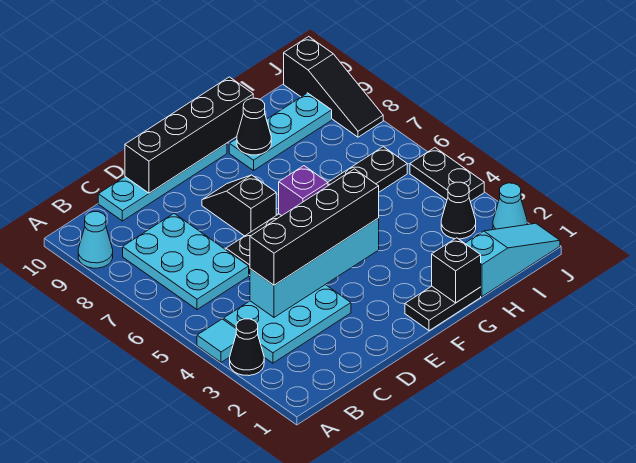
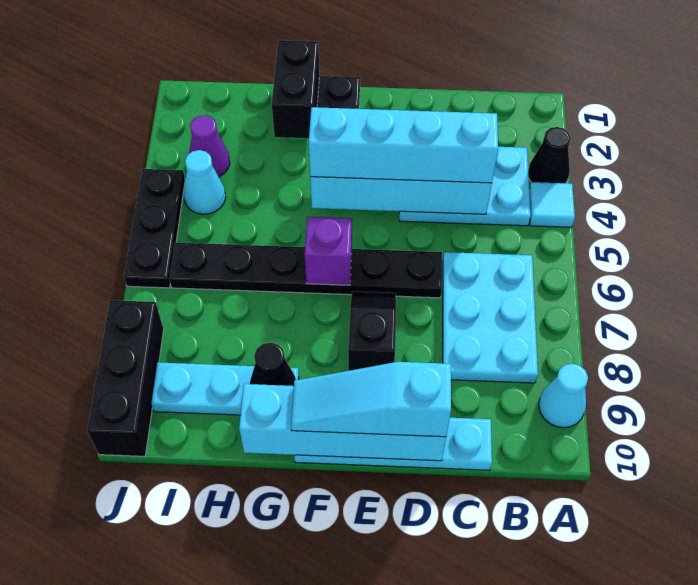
black brick C4:F4 level 3 -> cyan brick C4:F4 level 3
black brick D10:G10 level 2 -> cyan brick D10:G10 level 2
black slope E7:E8 level 1 top 7 -> black slope E7:E8 level 1 top 8
black brick G1 level 2 -> black brick G1:G2 level 2
cyan slope H1:J1 level 1 top H -> cyan slope D10:F10 level 3 top D
black cone I3 level 1 -> purple cone I3 level 1
cyan cone J2 level 1 -> cyan cone I4 level 1
black plate J4:J5 level 1 -> black plate J4:J6 level 1
black slope J8:J10 level 1 top 10 -> black brick J8:J10 level 1

